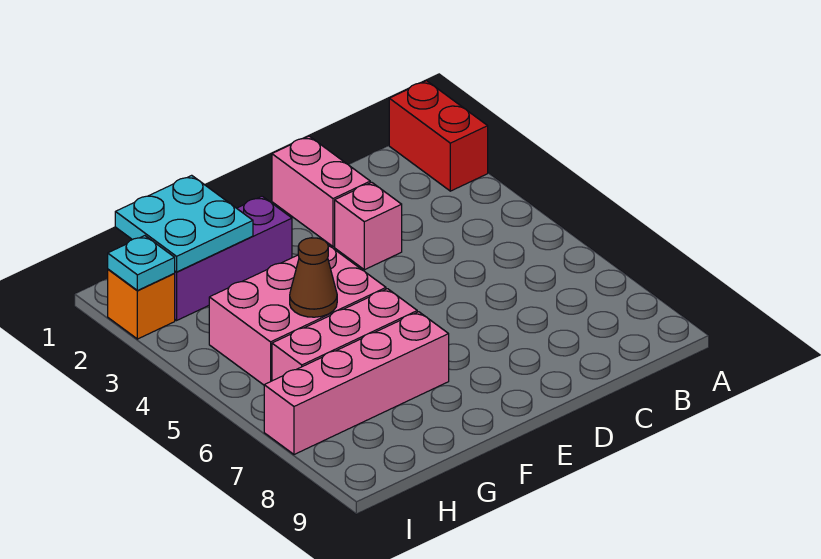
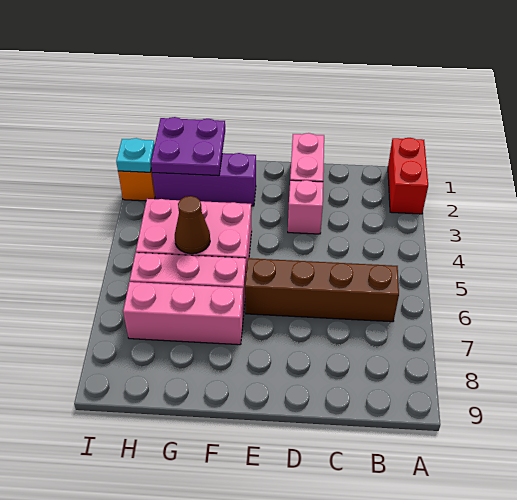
none -> brown brick B6:E6 level 1
pink brick F7:I7 level 1 -> pink brick F7:H7 level 1
cyan plate G1:H2 level 2 -> purple plate G1:H2 level 2

